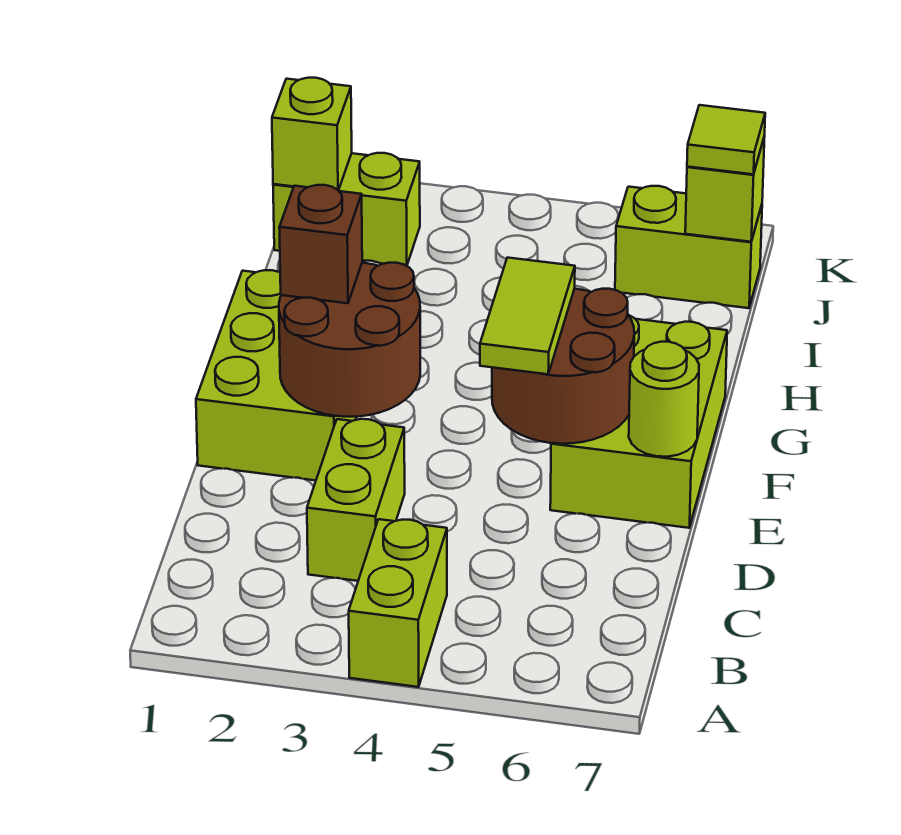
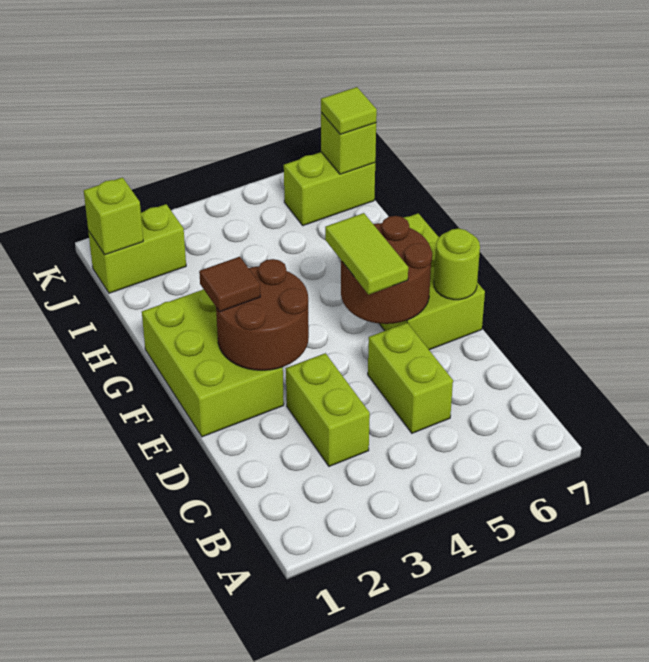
lime brick A4:B4 level 1 -> lime brick C5:D5 level 1
brown brick F2 level 3 -> brown tile F2 level 3

